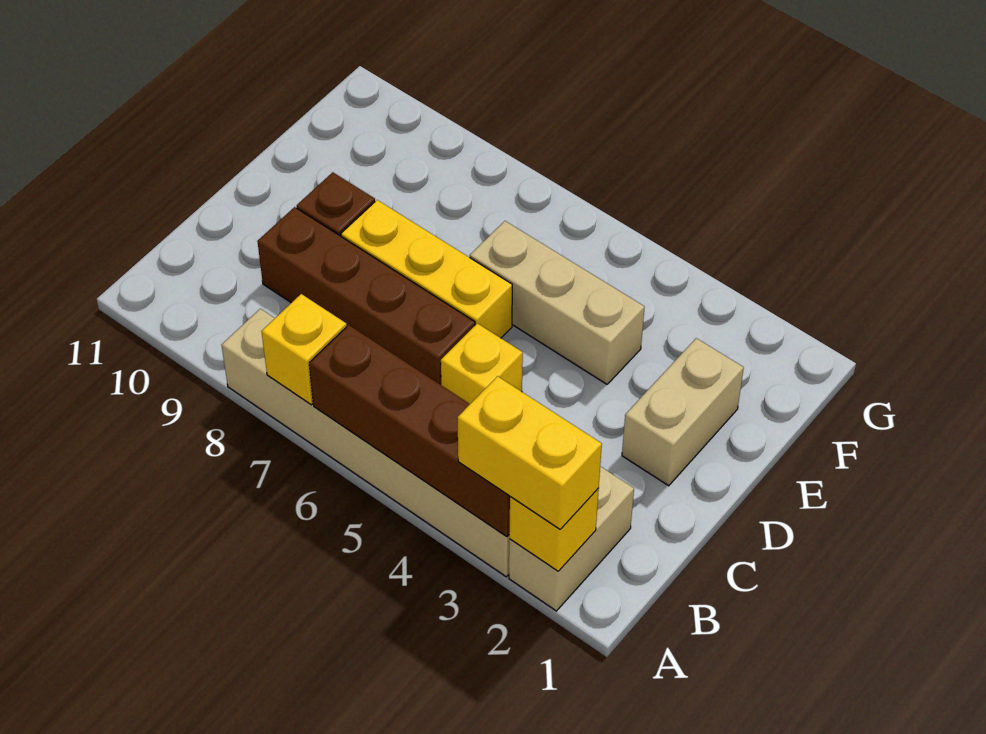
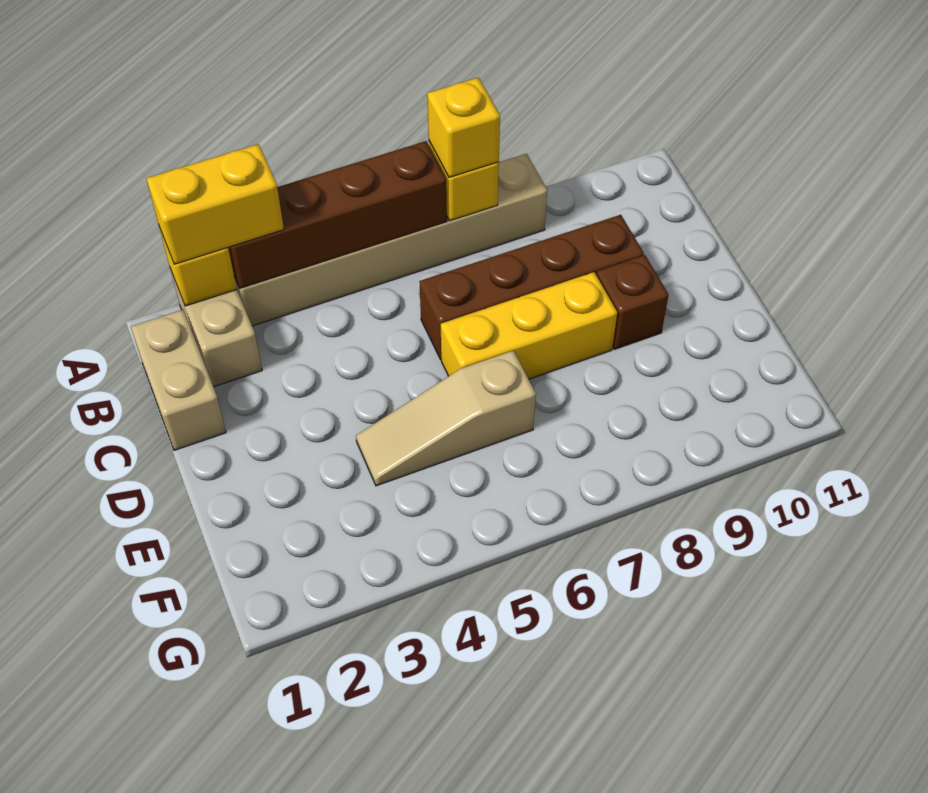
yellow brick C5 level 1 -> yellow brick A7 level 3
tan brick D2:E2 level 1 -> tan brick B1:C1 level 1
tan brick E4:E6 level 1 -> tan slope E4:E6 level 1 top 6

